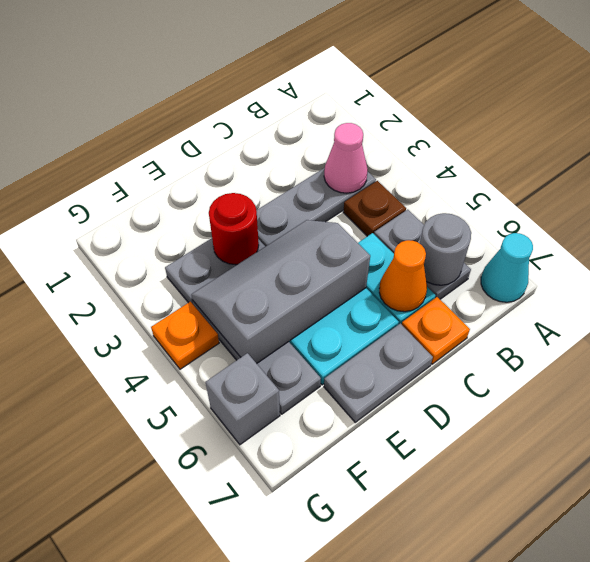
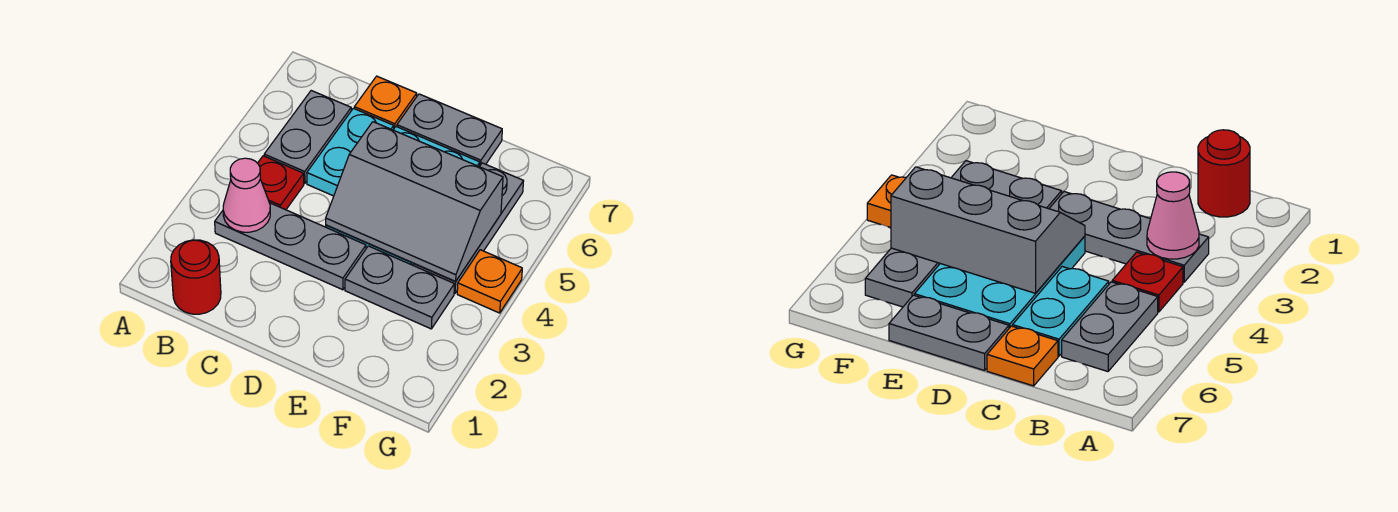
cyan cone A7 level 1 -> none
brown plate B4 level 1 -> red plate B4 level 1
grey round brick B6 level 2 -> none
orange cone C6 level 2 -> none
red round brick E3 level 2 -> red round brick B1 level 1
grey brick G6 level 1 -> none

